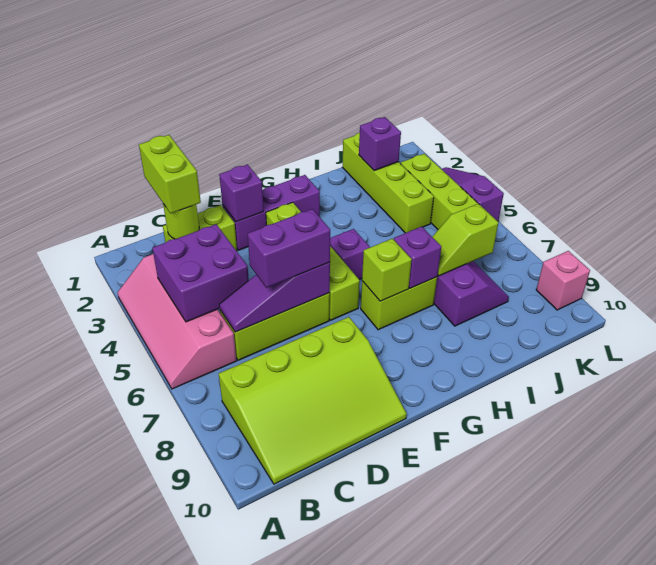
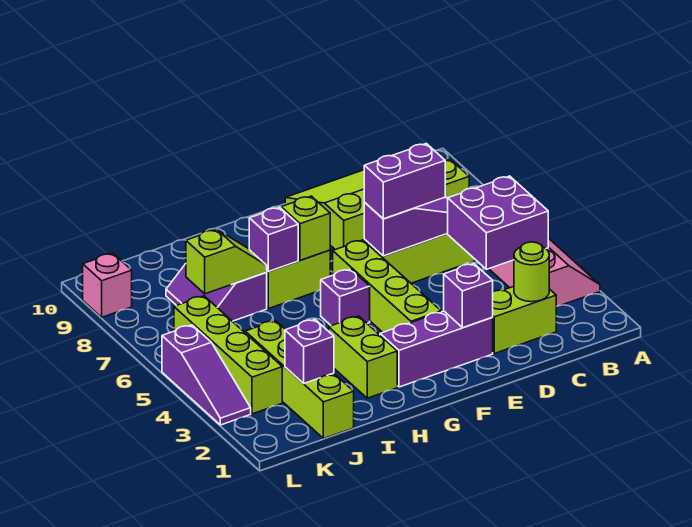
lime brick C1:C2 level 3 -> lime brick H2:H3 level 1

